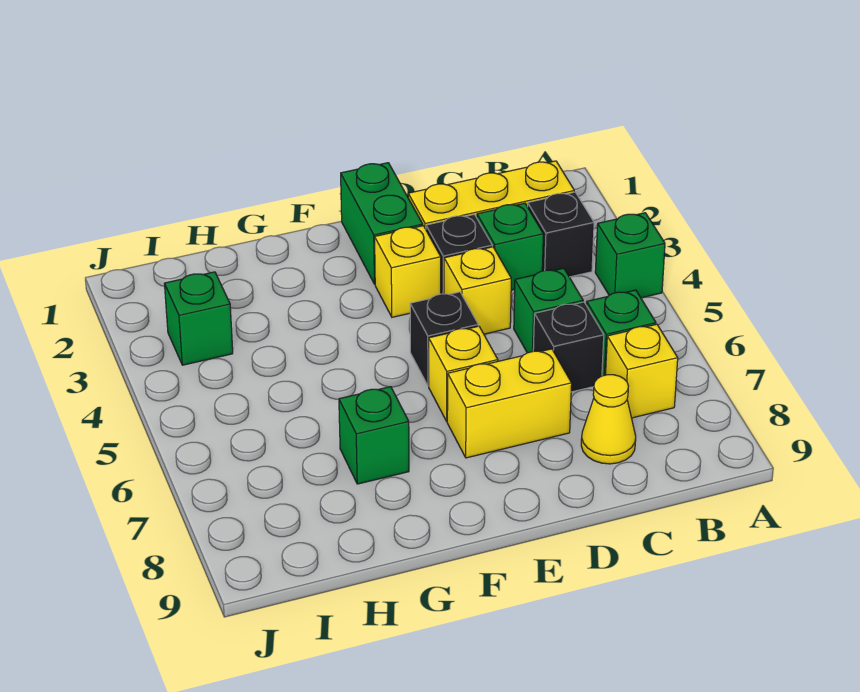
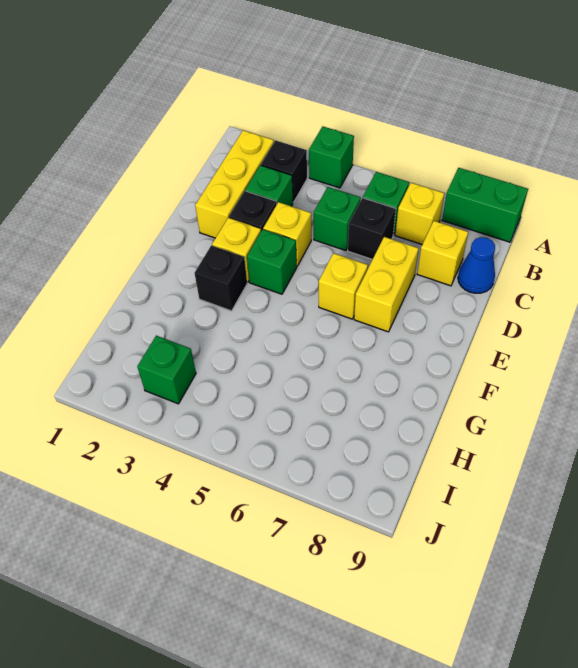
yellow cone C8 level 1 -> yellow brick C8 level 1
none -> blue cone C9 level 1
green brick E1:E2 level 1 -> green brick A8:A9 level 1
black brick E5 level 1 -> black brick F3 level 1
green brick G7 level 1 -> green brick E4 level 1

